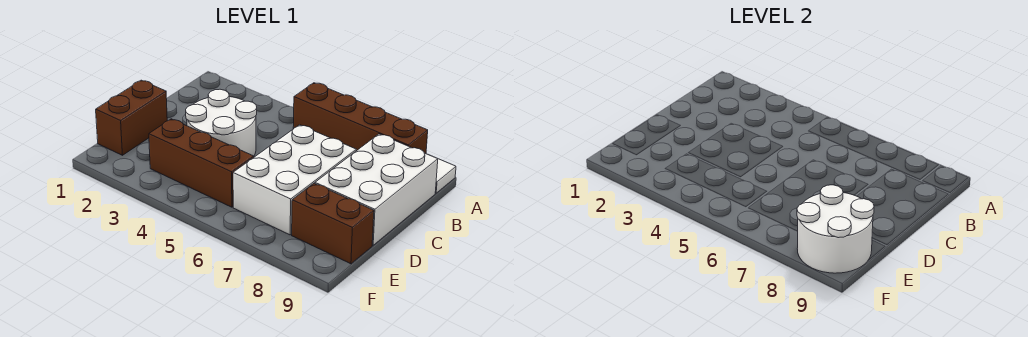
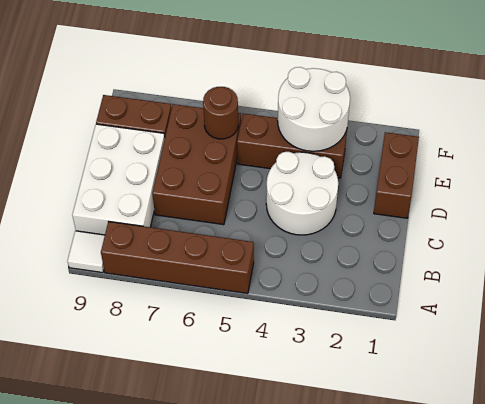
white brick C6:E7 level 1 -> brown brick C6:E7 level 1
none -> brown round brick E6 level 2
white round brick E8:F9 level 2 -> white round brick E3:F4 level 2

